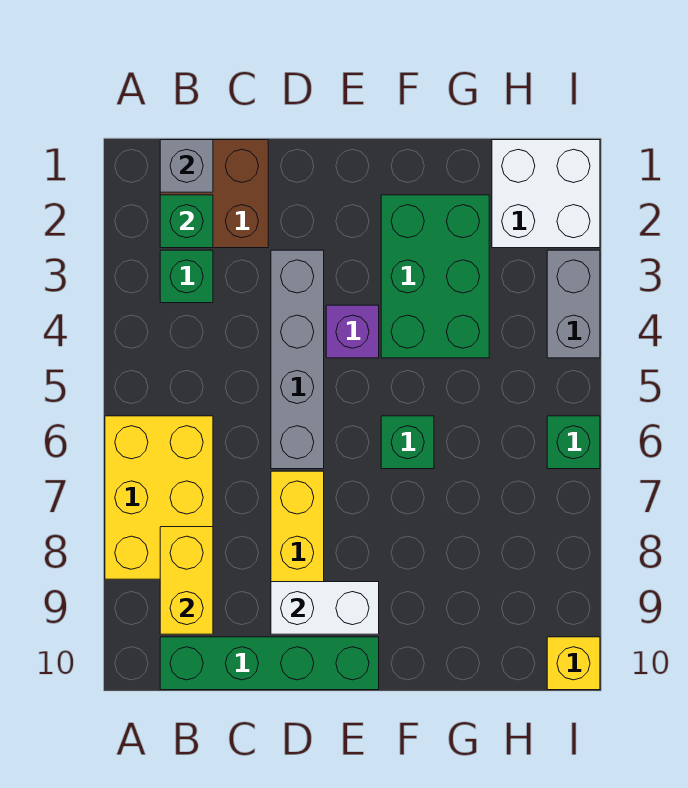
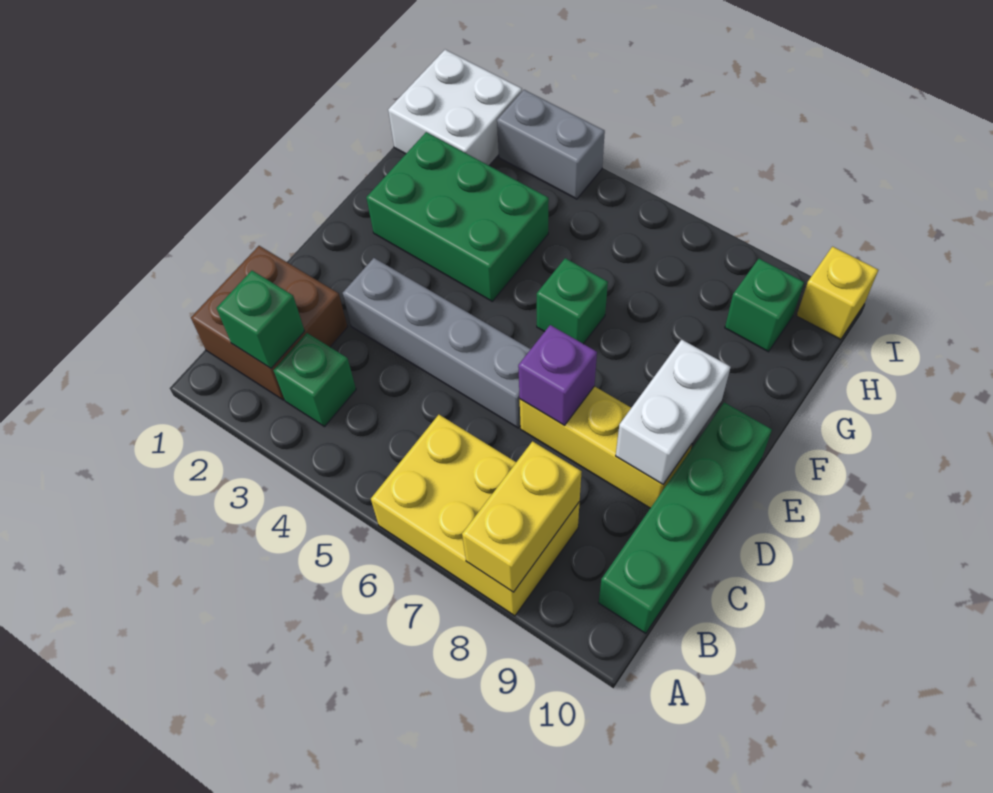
grey brick B1 level 2 -> none
yellow brick B8:B9 level 2 -> yellow brick A8:B8 level 2
purple brick E4 level 1 -> purple brick D7 level 2
green brick I6 level 1 -> green brick H9 level 1

